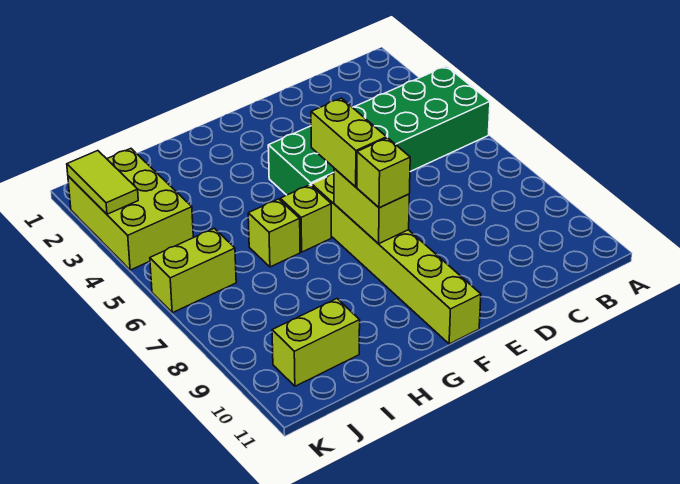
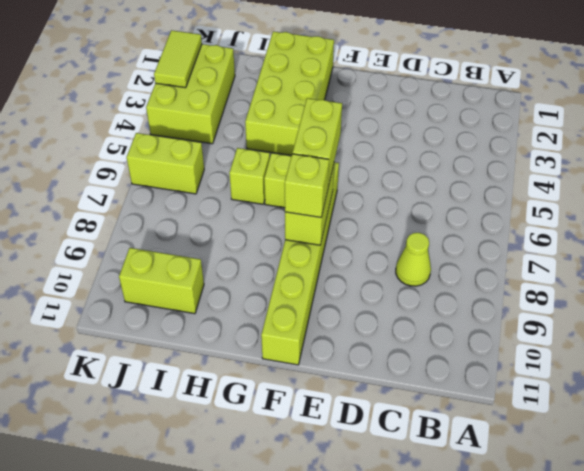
green brick A4:F5 level 1 -> none
none -> lime cone C8 level 1
none -> lime brick G1:H4 level 1

